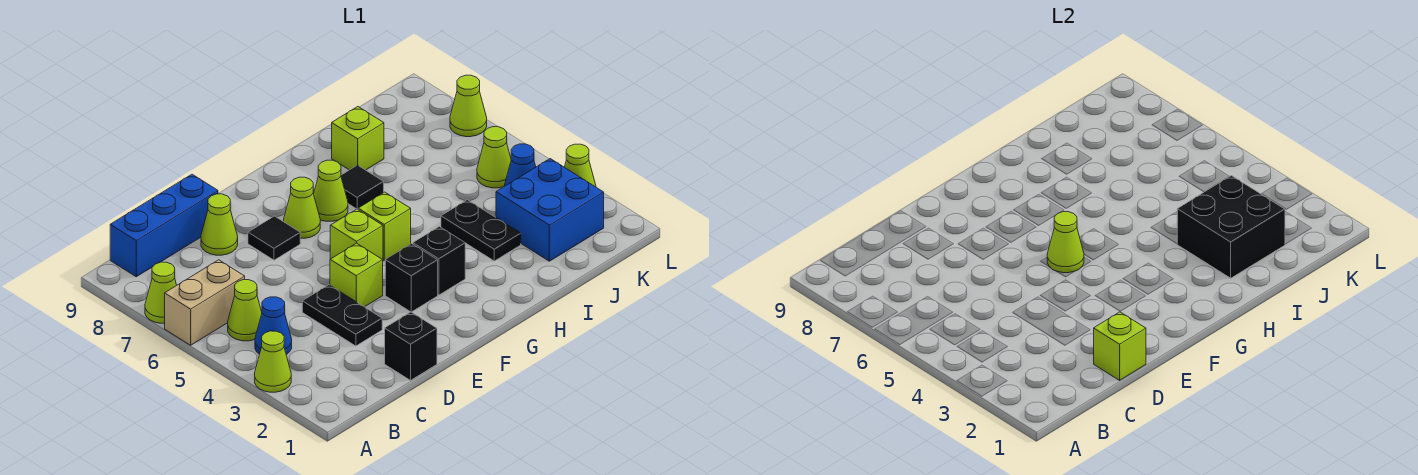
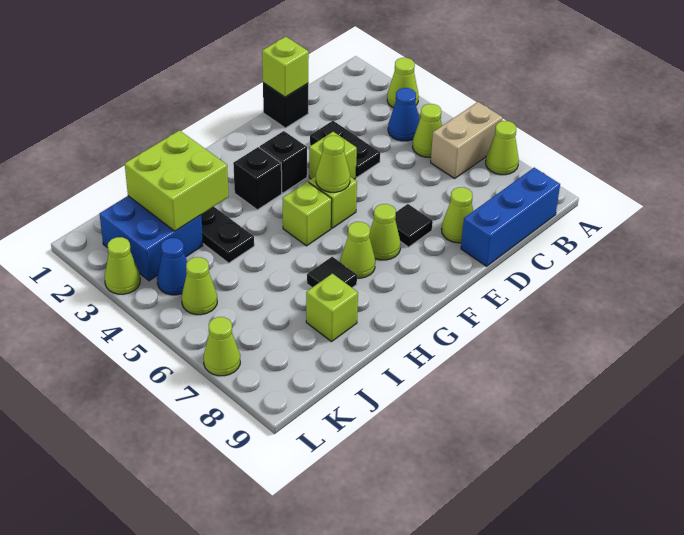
black brick I2:J3 level 2 -> lime brick I2:J3 level 2

